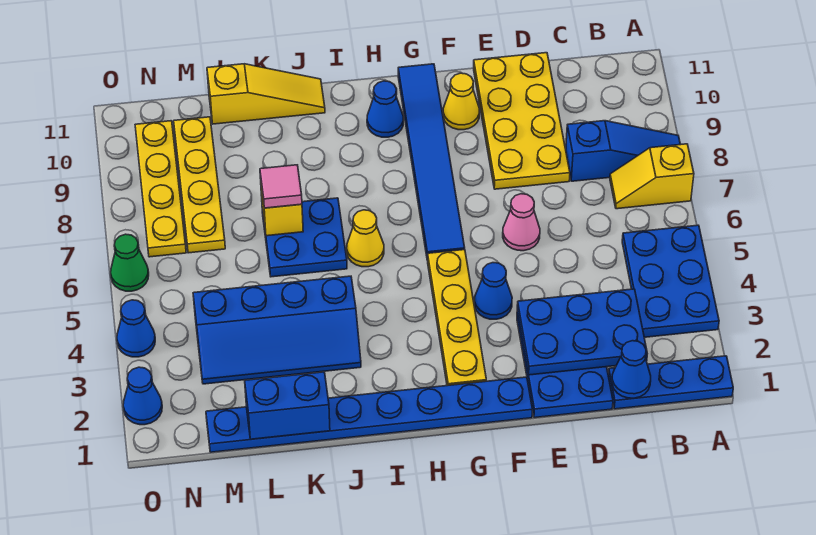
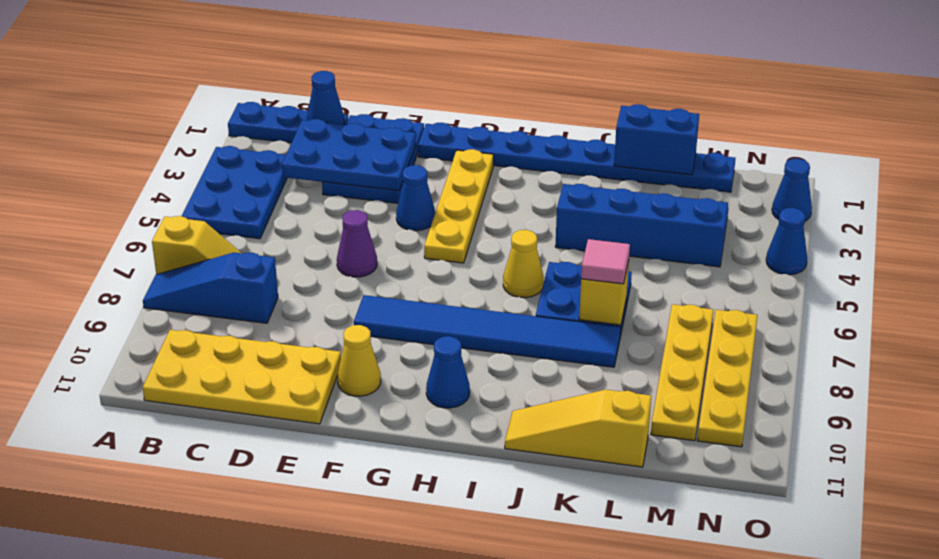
yellow plate D8:E11 level 1 -> yellow plate B10:E11 level 1
pink cone E6 level 1 -> purple cone E6 level 1
blue tile G6:G11 level 1 -> blue tile F8:K8 level 1
green cone O6 level 1 -> none

